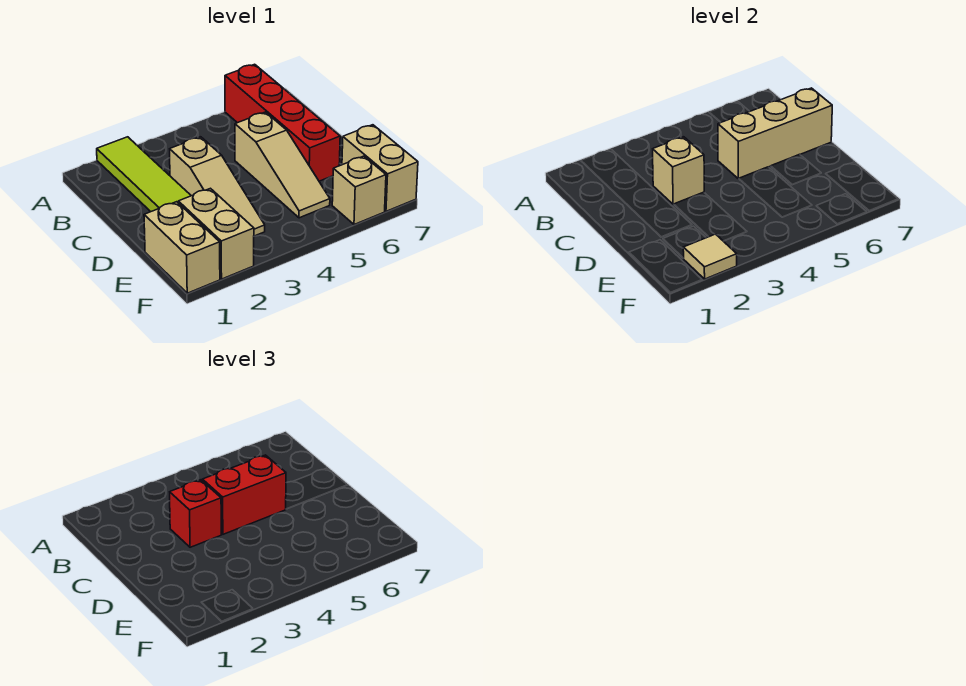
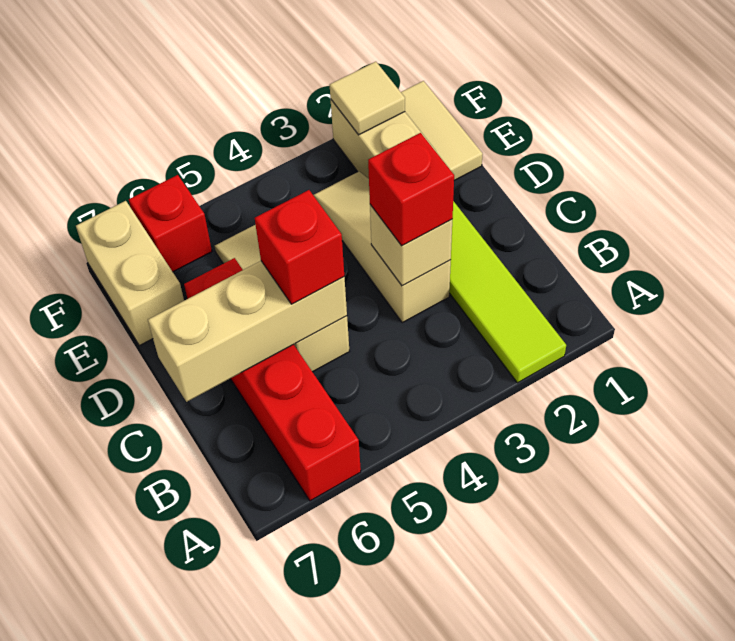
red brick C4:C5 level 3 -> red brick C5 level 3
tan brick E1:F1 level 1 -> tan tile E1:F1 level 1
tan brick F6 level 1 -> red brick F6 level 1

